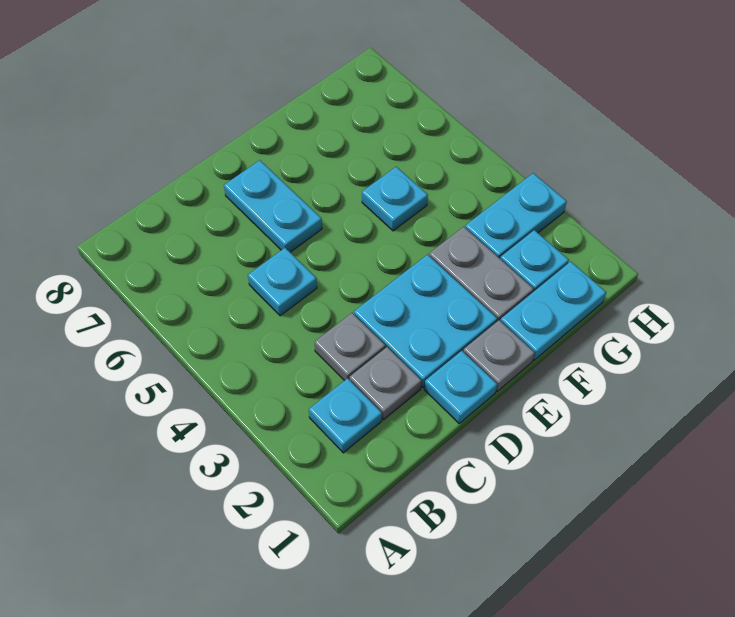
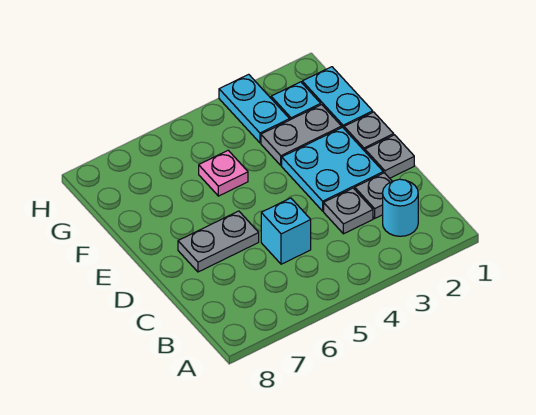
cyan plate B2 level 1 -> cyan round brick B2 level 1
cyan plate C5 level 1 -> cyan brick C5 level 1
cyan plate D1 level 1 -> grey plate D1 level 1
cyan plate D6:D7 level 1 -> grey plate D6:D7 level 1
cyan plate F5 level 1 -> pink plate F5 level 1

